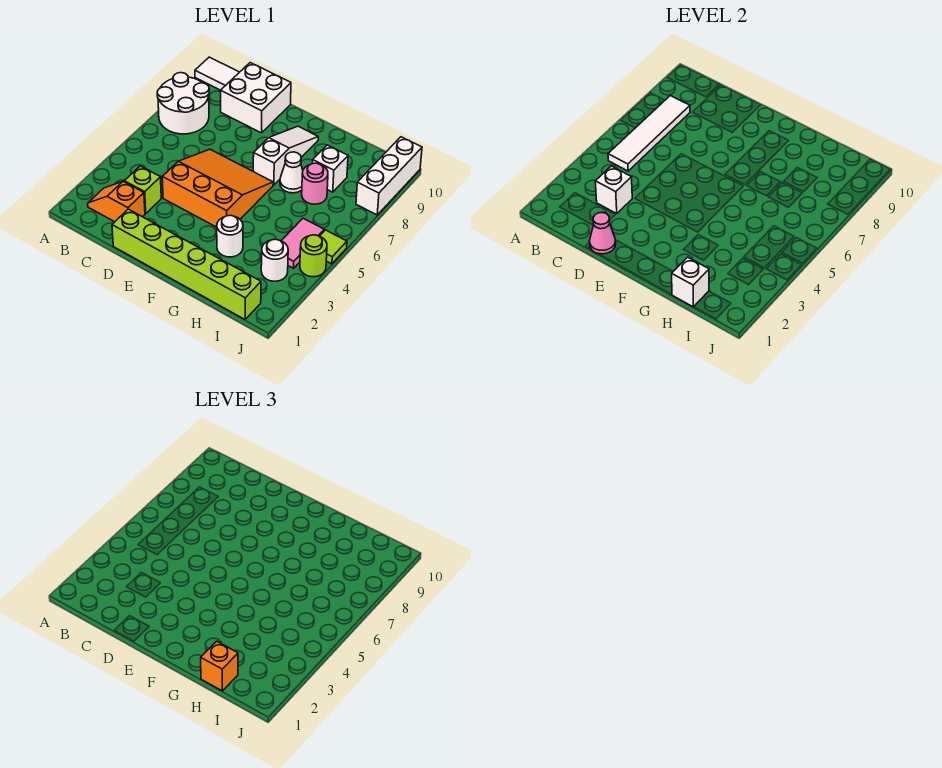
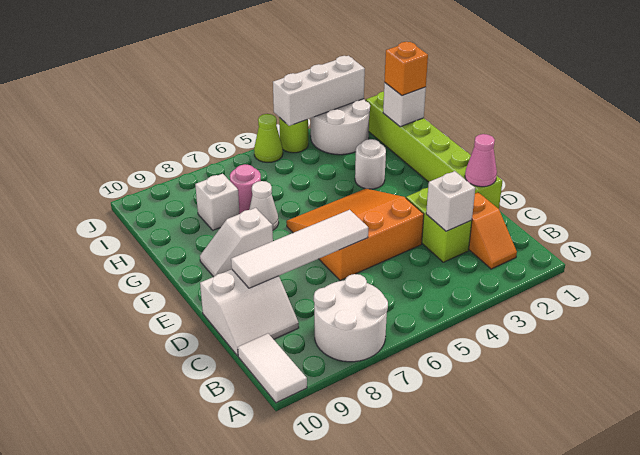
white tile B5:B8 level 2 -> white tile D6:D9 level 2
lime brick C3 level 1 -> lime brick C3:D3 level 1
white brick C9:D10 level 1 -> white slope C9:D10 level 1 top D
orange slope D4:F6 level 1 top 4 -> orange slope D4:F6 level 1 top D
white slope F7:F9 level 1 top 7 -> white slope F8:F9 level 1 top 8
white round brick I3 level 1 -> white round brick I2:J3 level 1
pink tile I4:I5 level 1 -> none
lime tile J5 level 1 -> lime cone J5 level 1
white brick J8:J10 level 1 -> white brick J2:J4 level 2

